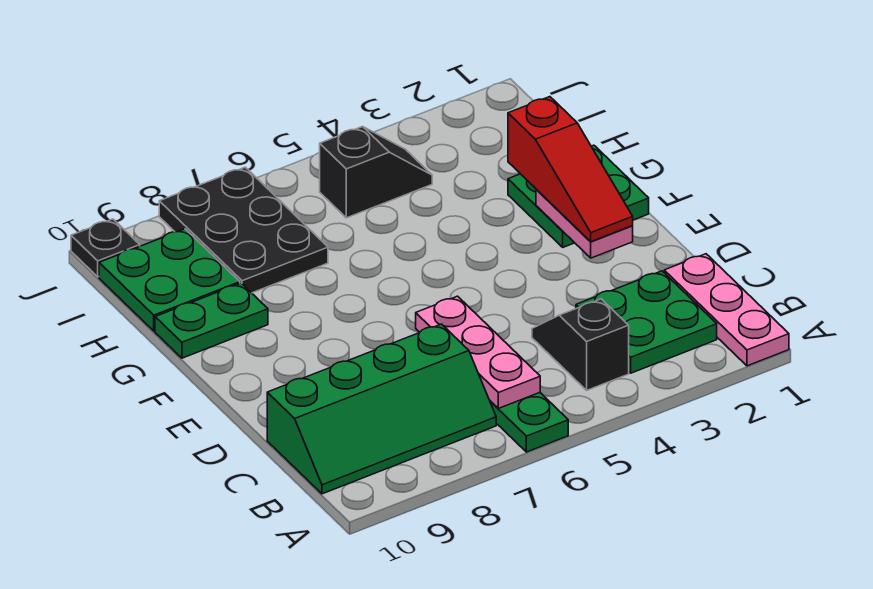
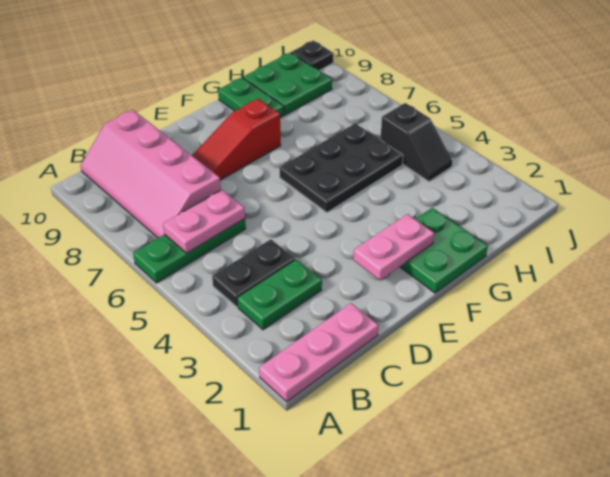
green plate B2:C3 level 1 -> green plate B3:C3 level 1
black slope B4:C4 level 1 top B -> black plate B4:C4 level 1
pink plate B6:D6 level 2 -> pink plate B6:C6 level 2
green slope B7:C10 level 1 top C -> pink slope B7:C10 level 1 top C
red slope E2:G2 level 3 top G -> red slope D8:F8 level 1 top F
black plate H7:J8 level 1 -> black plate F5:H6 level 1

